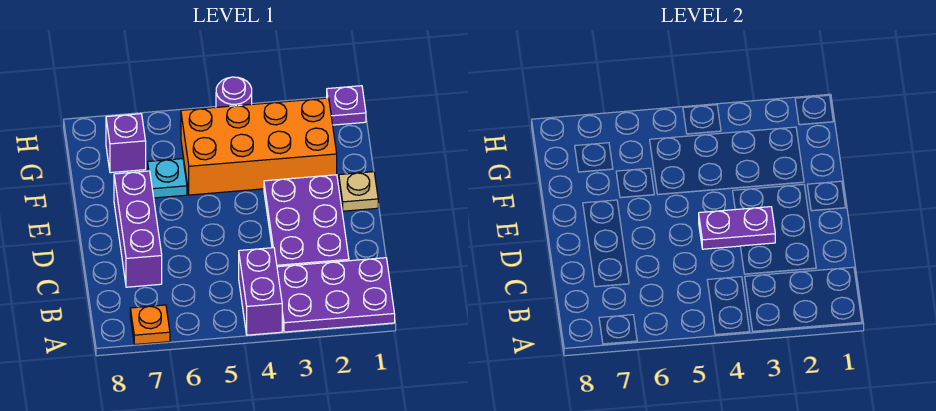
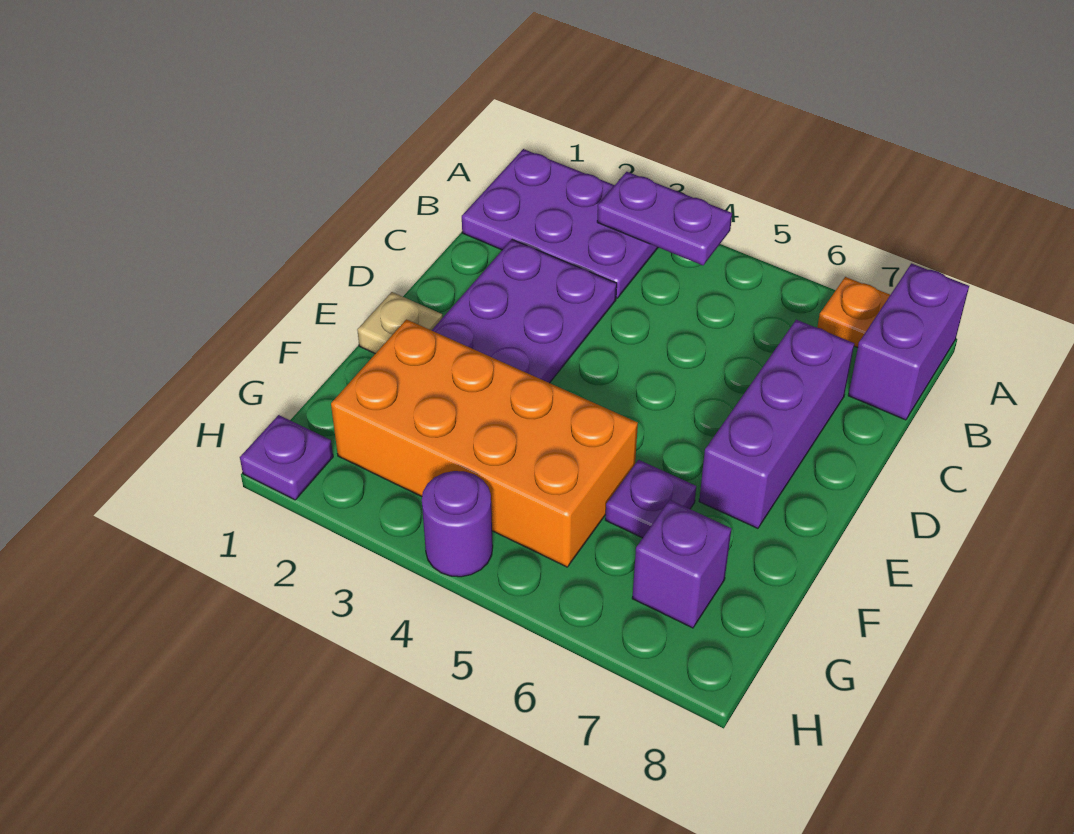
purple brick A4:B4 level 1 -> purple brick A8:B8 level 1
purple plate D3:D4 level 2 -> purple plate A3:A4 level 2
cyan plate F6 level 1 -> purple plate F6 level 1

